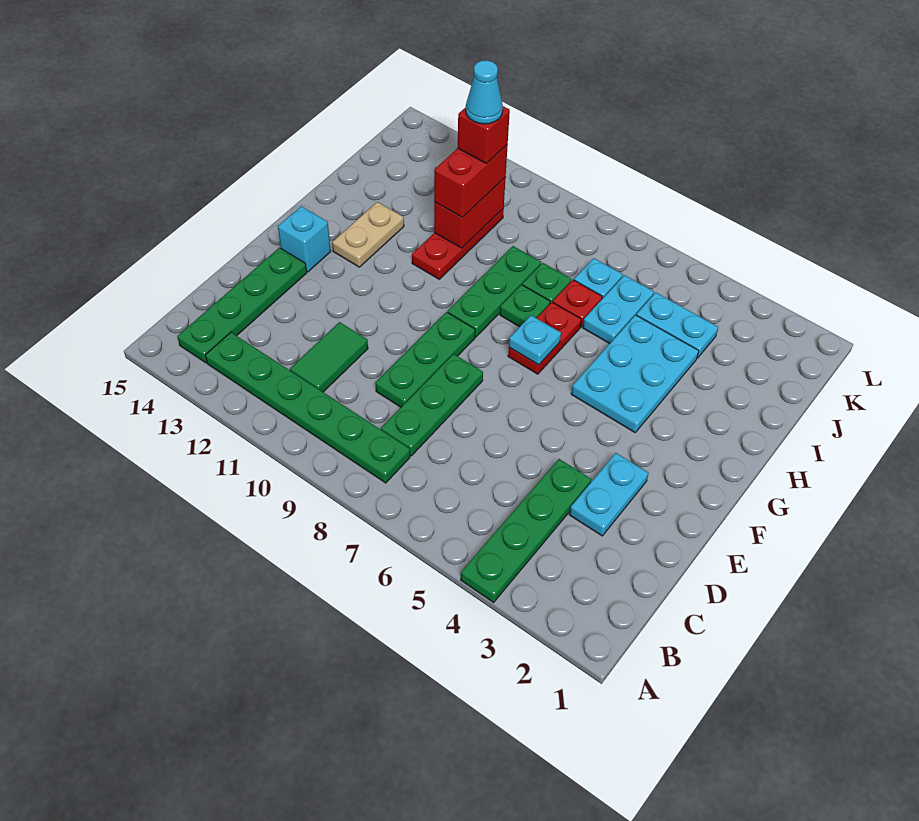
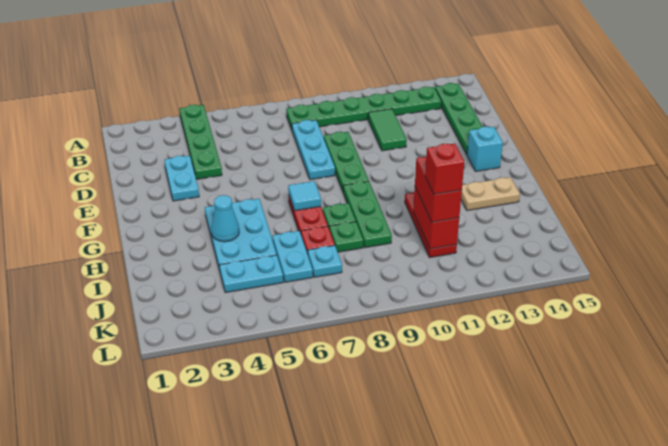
green plate C8:E8 level 1 -> cyan plate C8:E8 level 1
cyan plate G7 level 2 -> cyan tile G7 level 2
tan plate G13:H13 level 1 -> tan plate H13:H14 level 1
cyan cone J11 level 5 -> cyan cone H4 level 2

